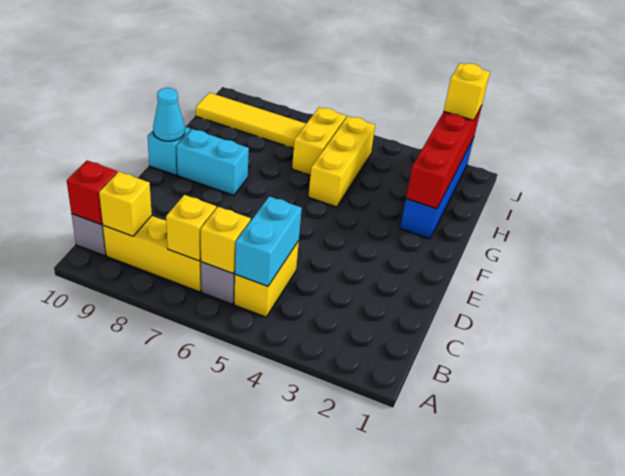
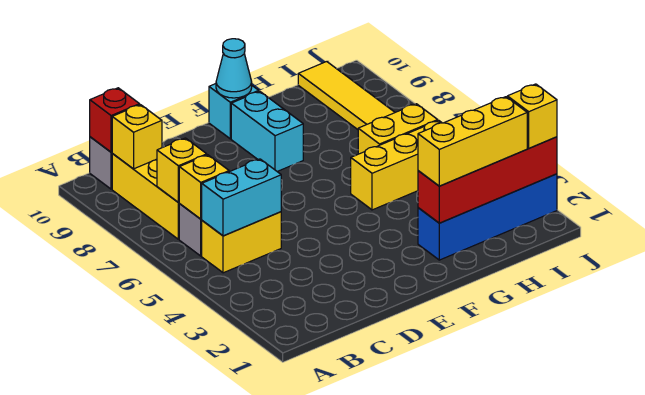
none -> yellow brick G2:I2 level 3

